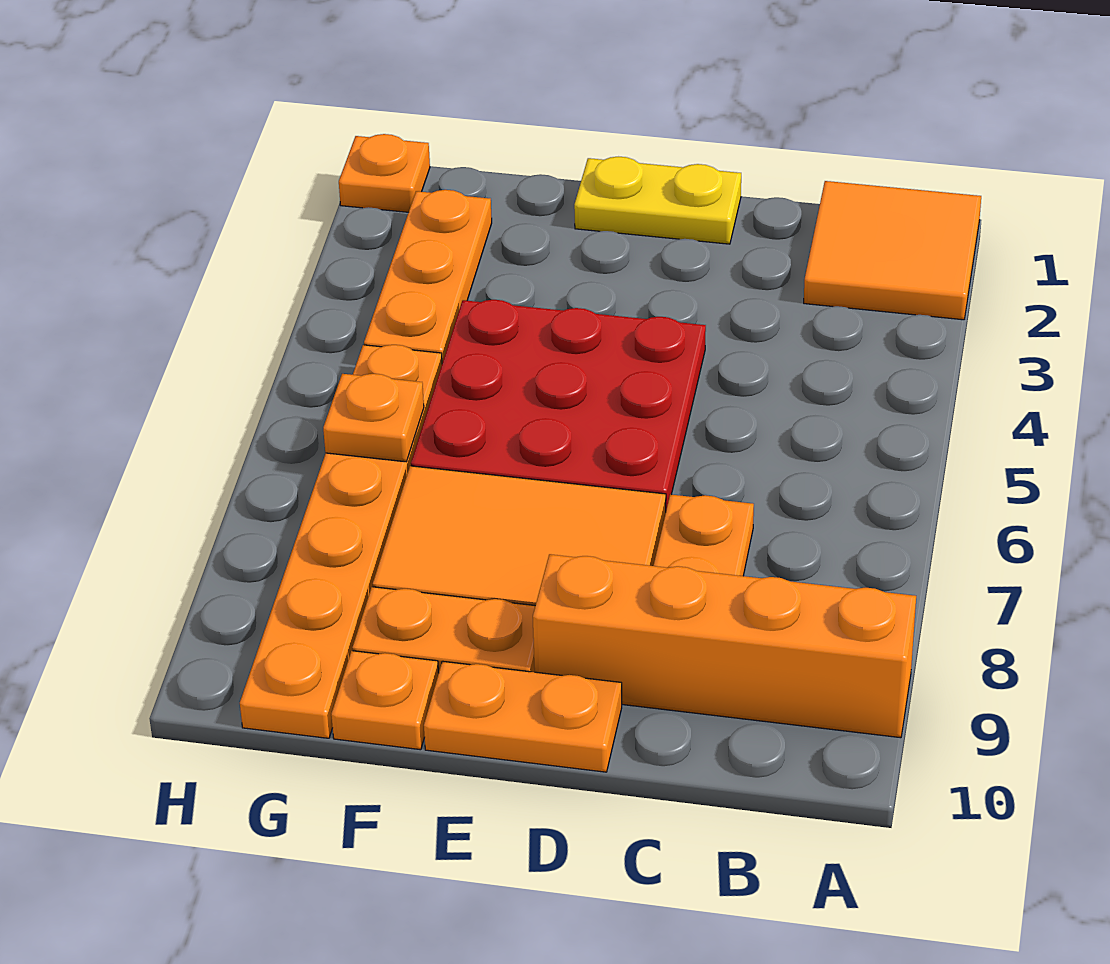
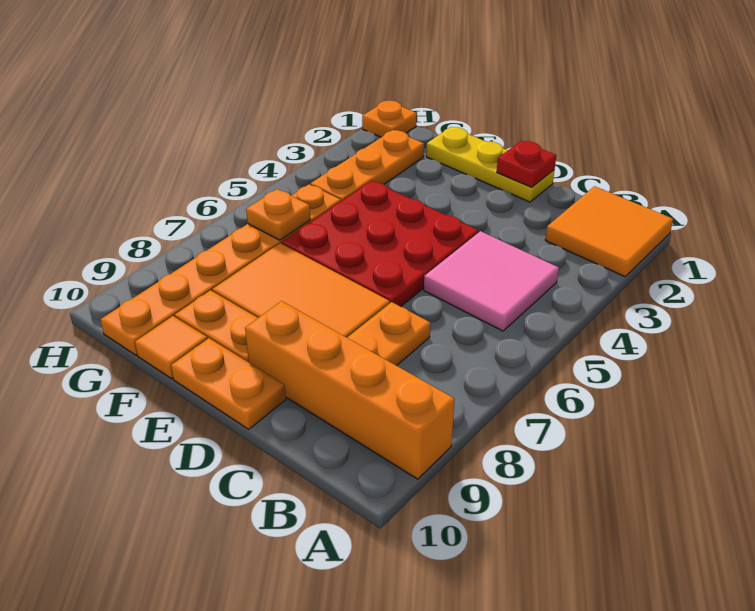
none -> pink tile B4:C5 level 1
yellow plate D1:E1 level 1 -> yellow plate D1:F1 level 1
none -> red plate D1 level 2
orange plate F10 level 1 -> orange tile F10 level 1

